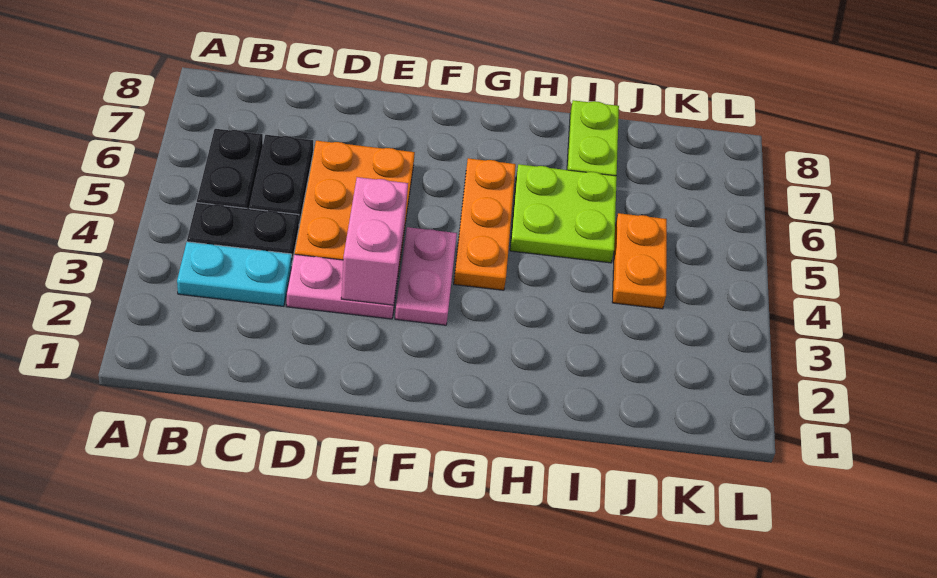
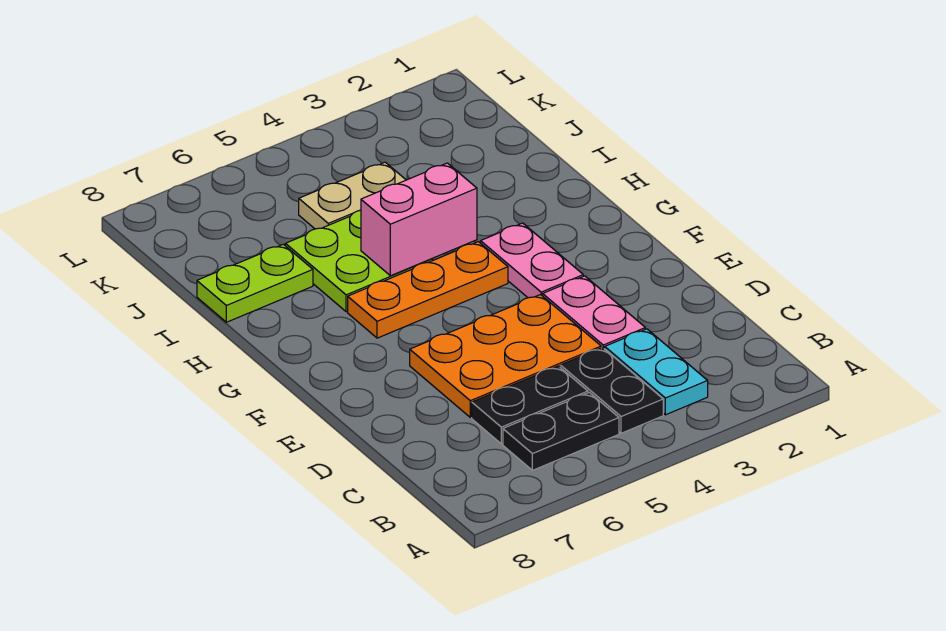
pink brick E3:E4 level 2 -> pink brick H4:H5 level 2
pink plate F3:F4 level 1 -> pink plate F3:G3 level 1
orange plate J4:J5 level 1 -> tan plate J4:J5 level 1

